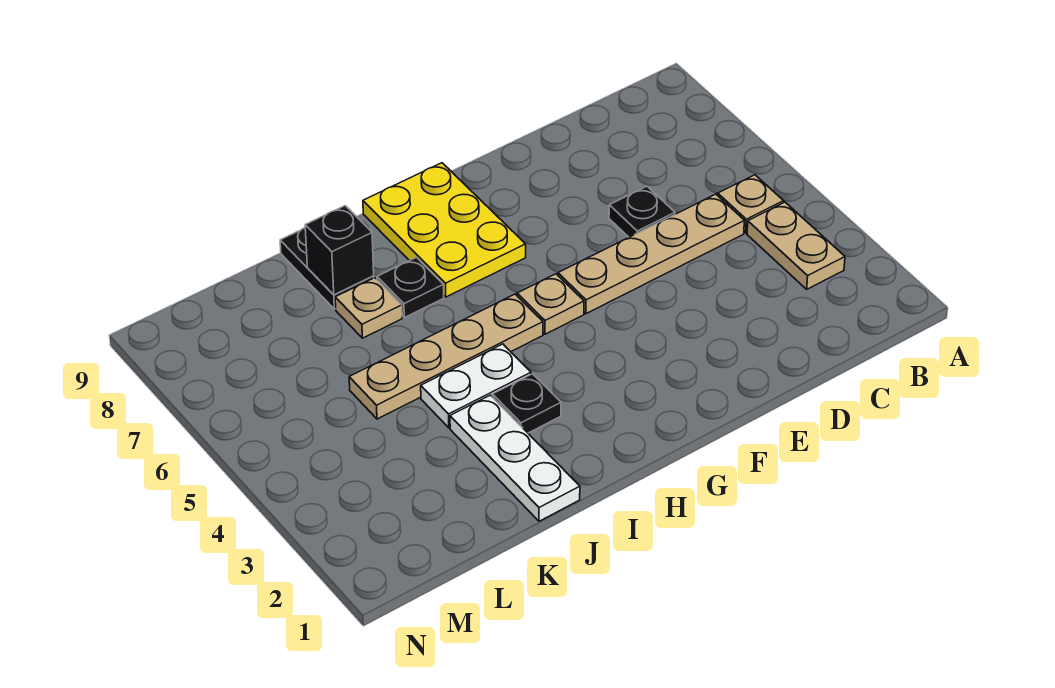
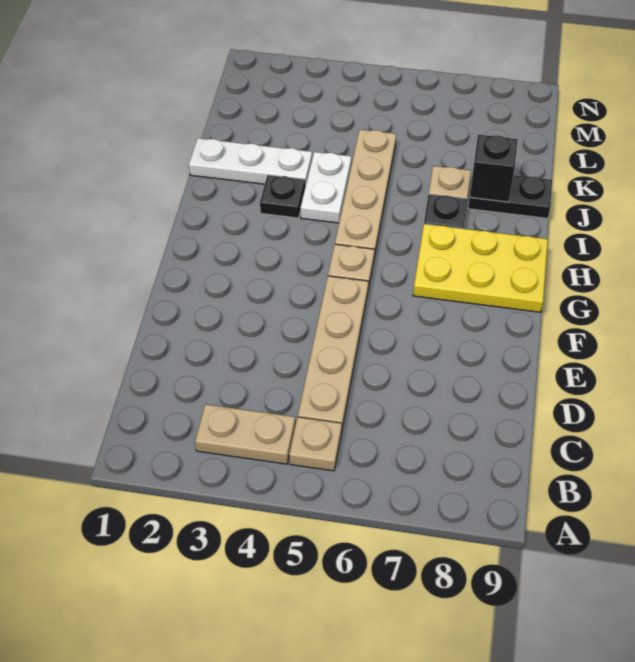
black plate D6 level 1 -> none

